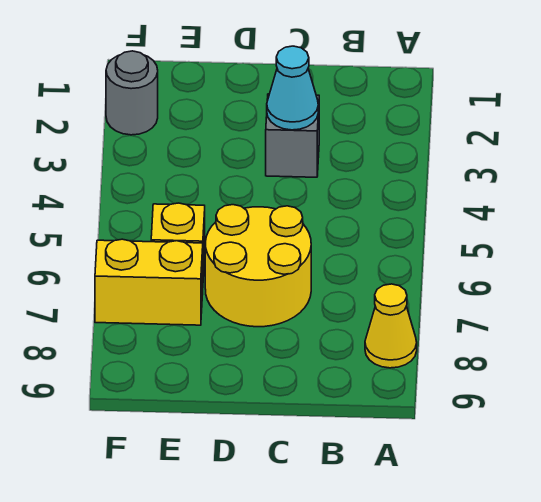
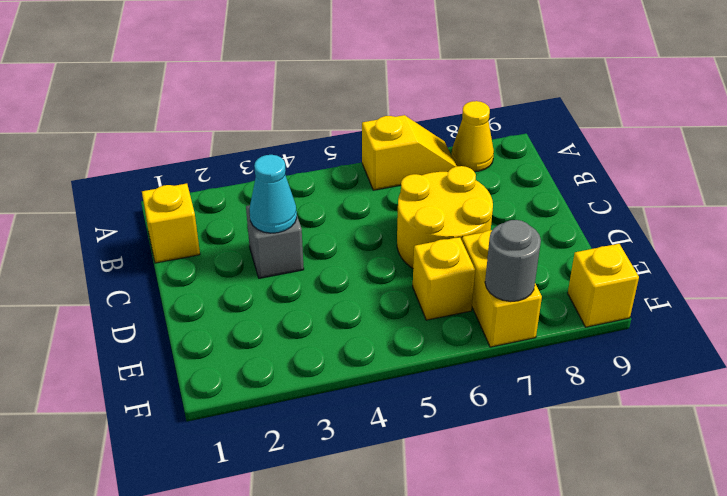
none -> yellow slope A6:A7 level 1 top 6
none -> yellow brick B1 level 1
grey round brick F2 level 1 -> grey round brick F7 level 2
none -> yellow brick F9 level 1

